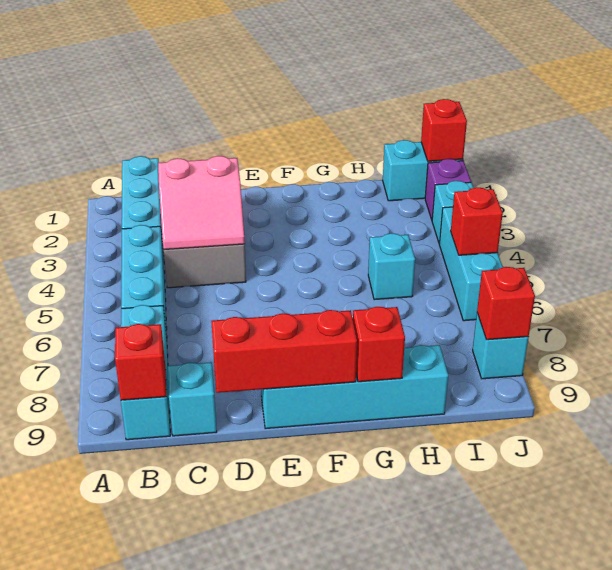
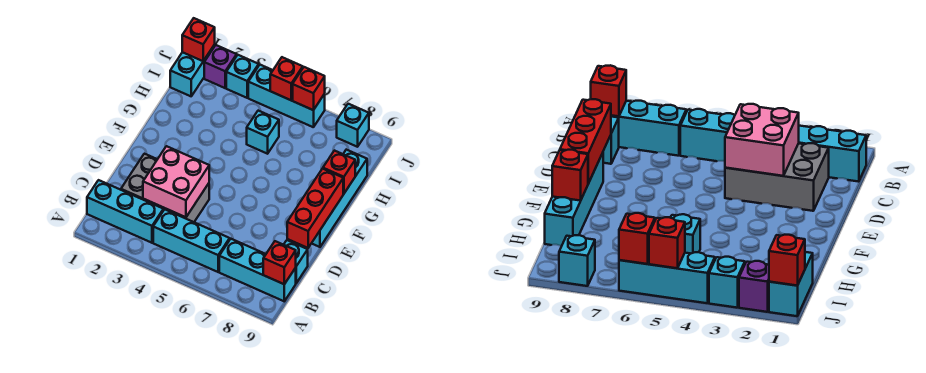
pink slope C3:D4 level 2 top 3 -> pink brick C3:D4 level 2
red brick J8 level 2 -> red brick J6 level 2

